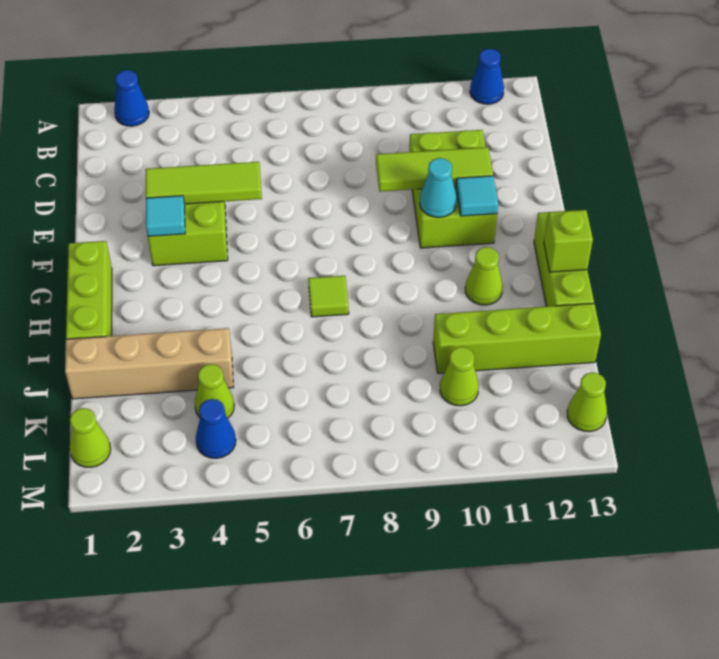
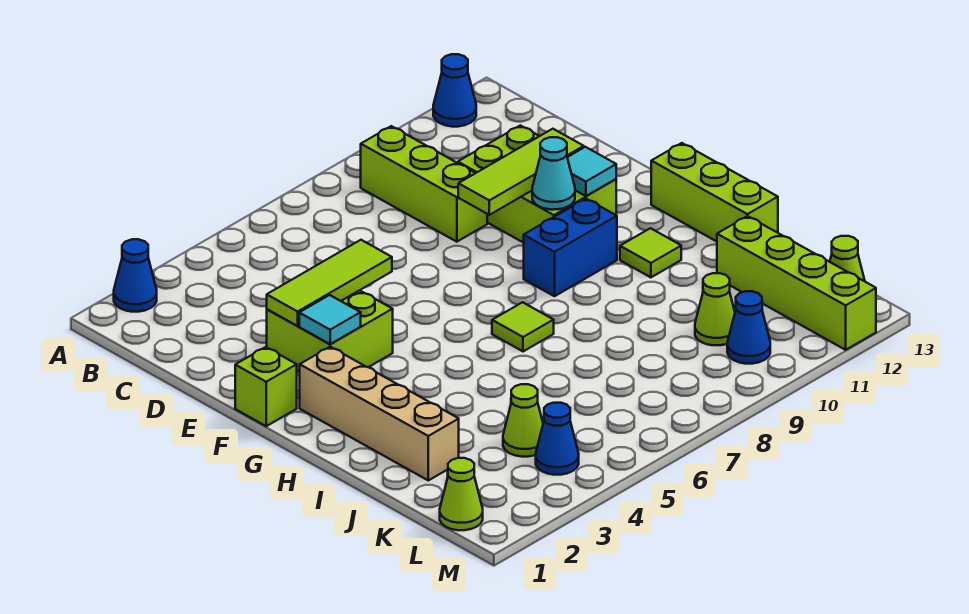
lime brick G1:I1 level 1 -> lime brick B9:D9 level 1
none -> blue brick G9:G10 level 1
lime cone H11 level 1 -> lime tile H11 level 1
lime brick H13 level 2 -> lime brick F1 level 1
tan brick J1:J4 level 1 -> tan brick G2:J2 level 1
lime brick J10:J13 level 1 -> lime brick J12:M12 level 1
none -> blue cone L10 level 1

